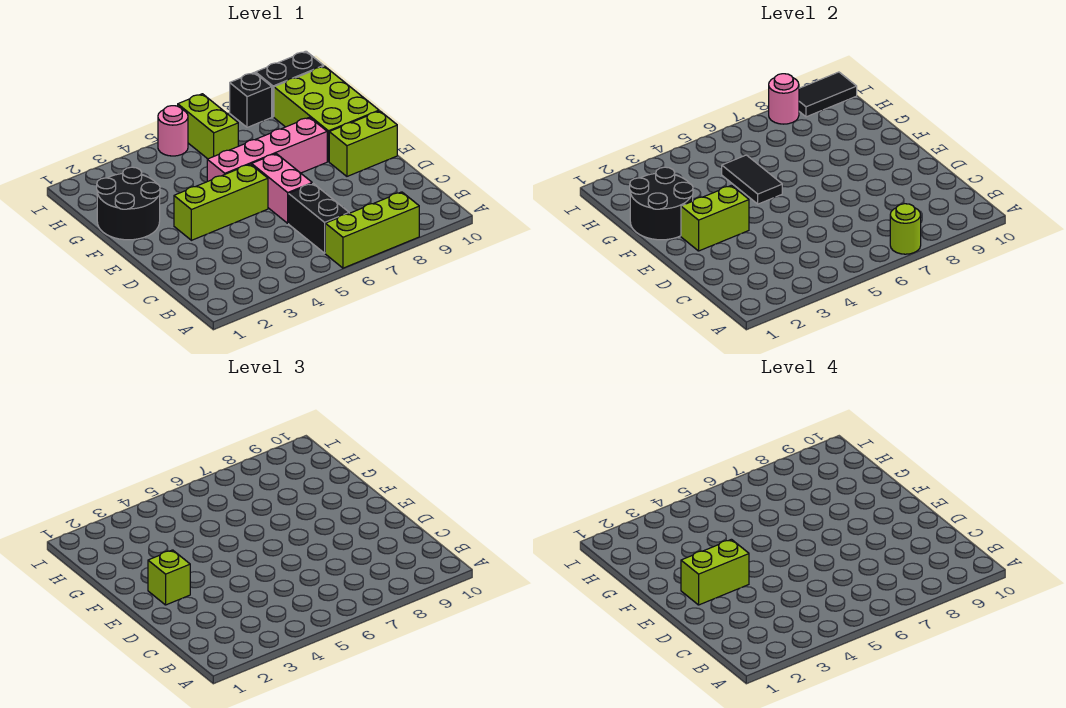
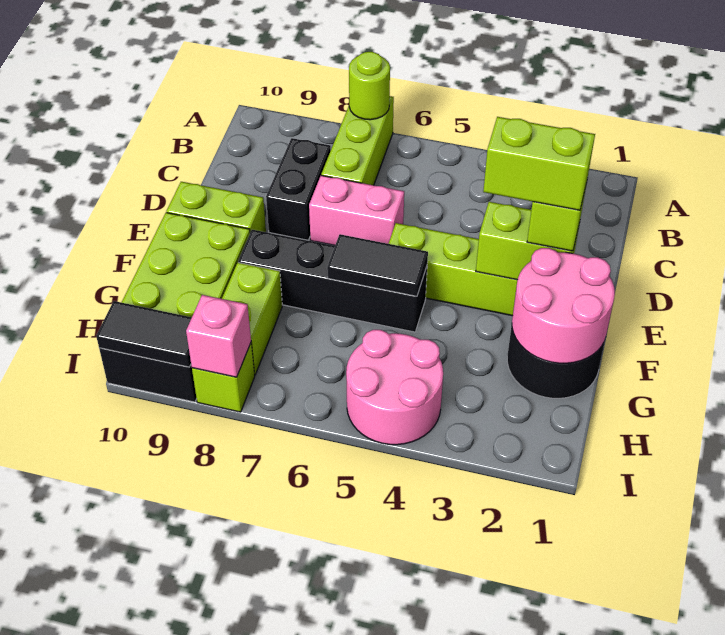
lime brick A6:A8 level 1 -> lime brick A7:C7 level 1
black brick B6:C6 level 1 -> black brick C8:D8 level 1
pink brick D6:E6 level 1 -> pink brick D6:D7 level 1
black round brick F1:G2 level 2 -> pink round brick F1:G2 level 2
pink brick F5:F8 level 1 -> black brick F5:F8 level 1
black tile F5:G5 level 2 -> black tile F5:F6 level 2
lime brick H6:I6 level 1 -> lime brick G8:H8 level 1
pink round brick I5 level 1 -> pink round brick H4:I5 level 1
black brick I8 level 1 -> lime brick I8 level 1
pink round brick I8 level 2 -> pink brick I8 level 2

